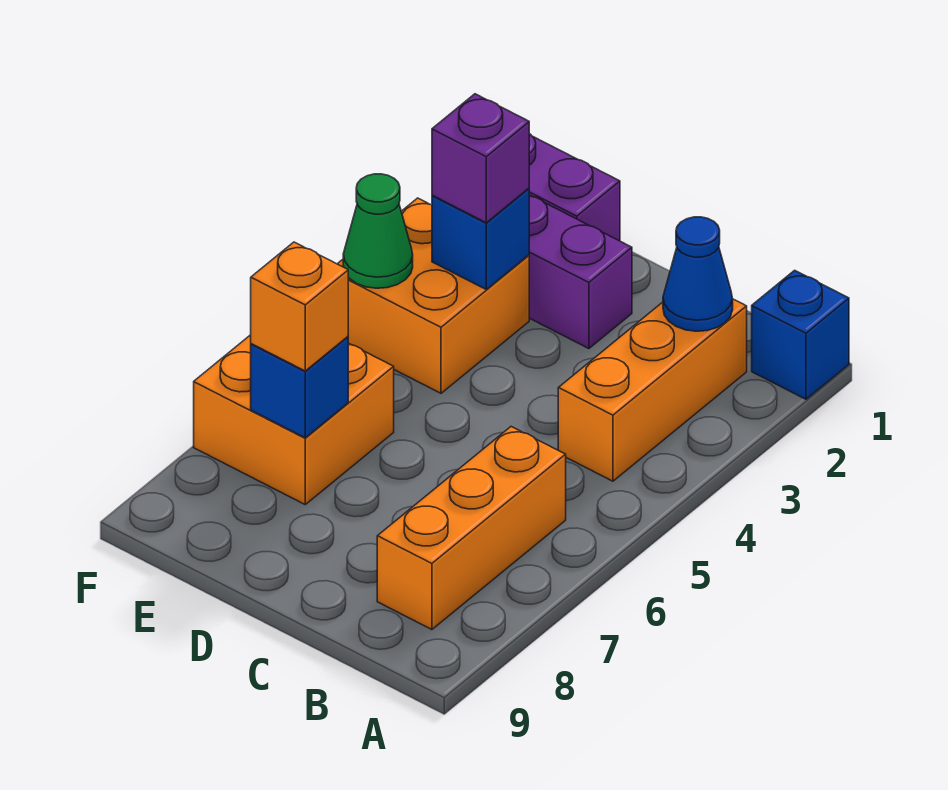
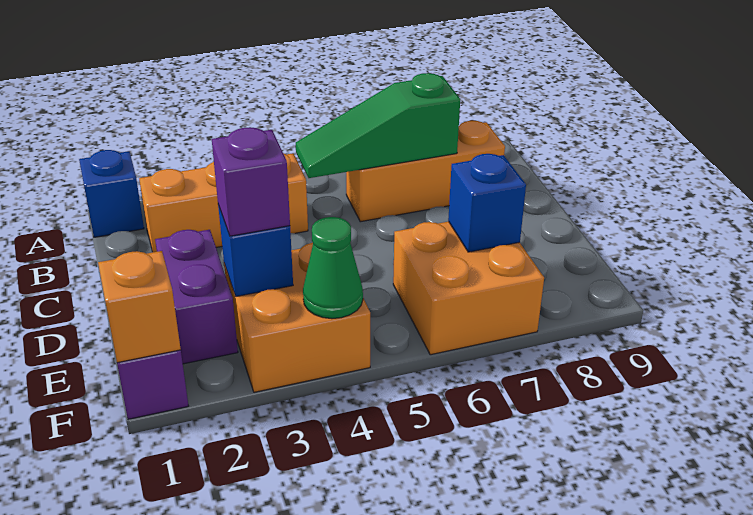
blue cone B2 level 2 -> none
none -> green slope B5:B7 level 2 top 7
orange brick E7 level 3 -> orange brick F1 level 2

